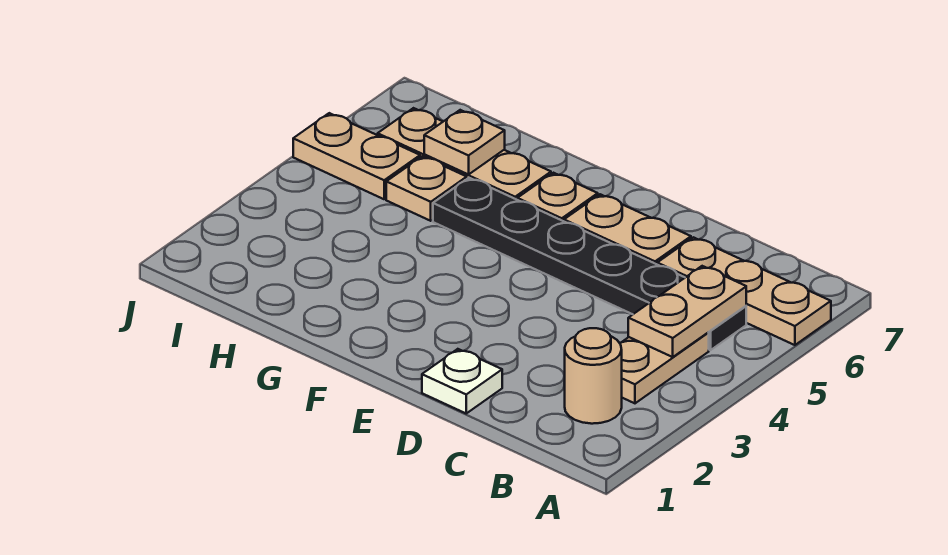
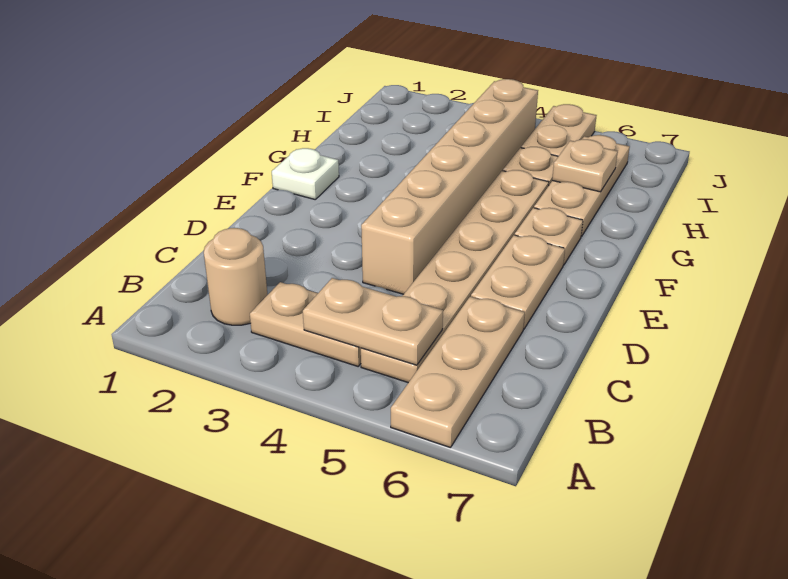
black plate B5:G5 level 1 -> tan plate B5:G5 level 1
white plate D1 level 1 -> white plate F1 level 1
none -> tan brick D4:I4 level 1

